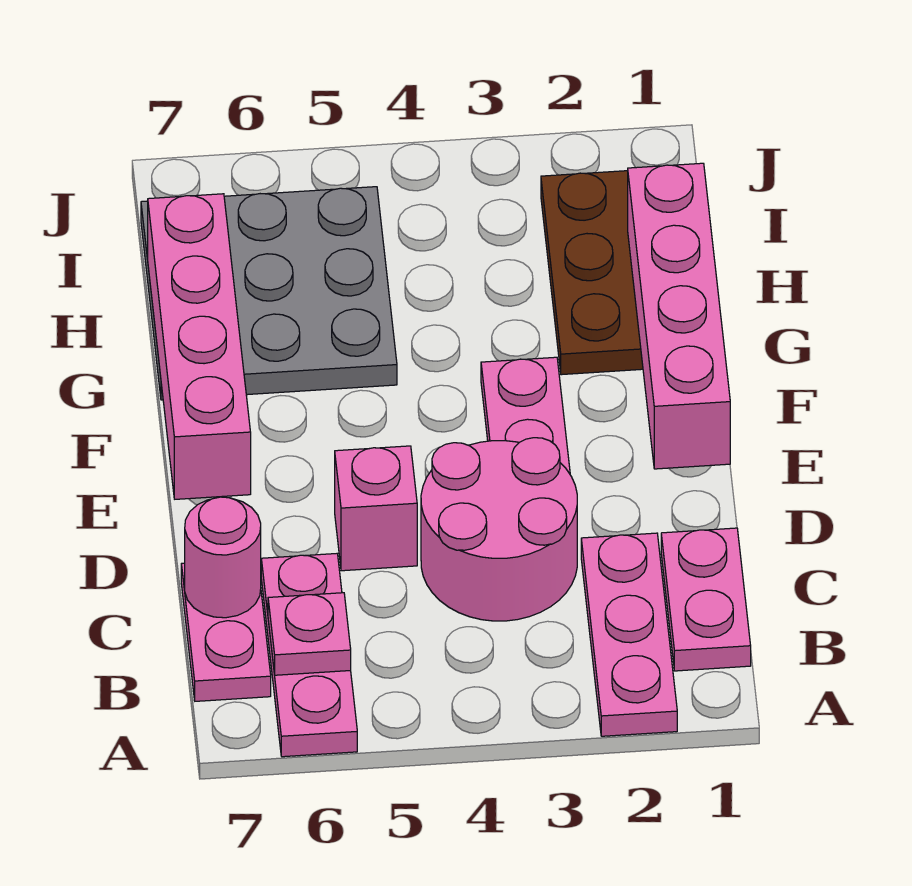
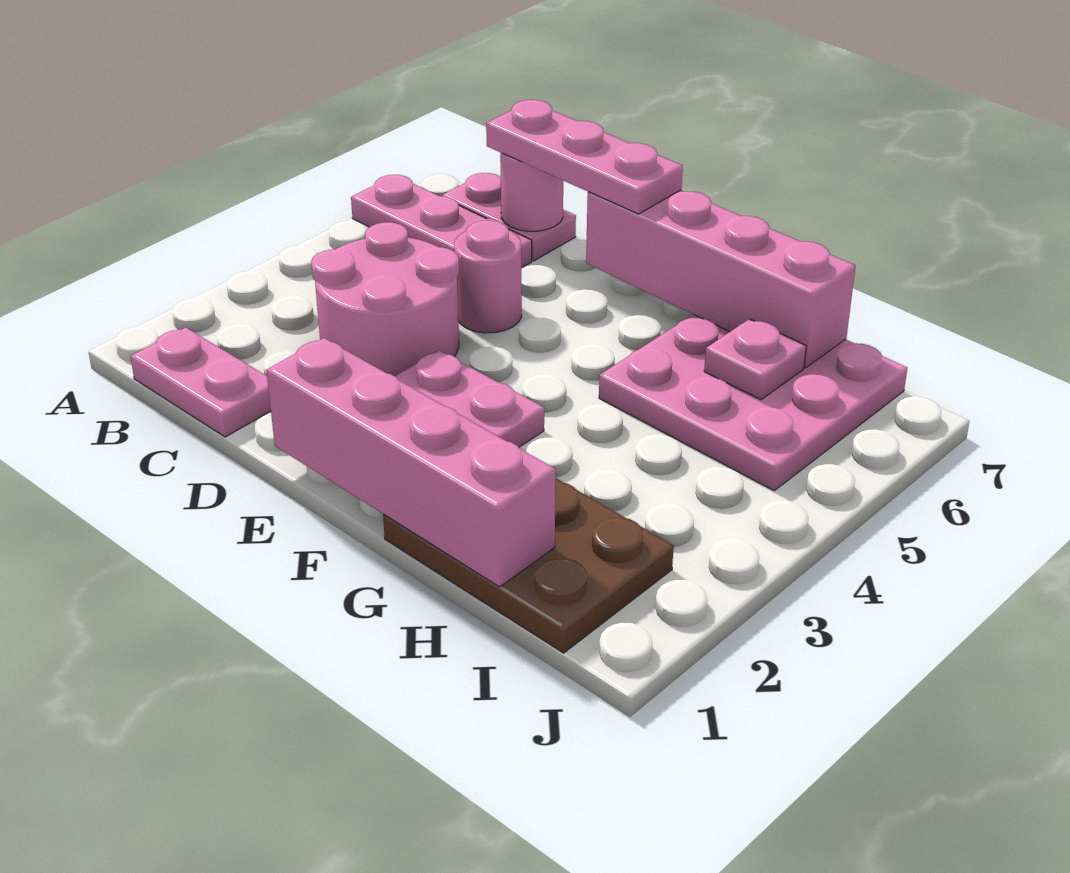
pink plate A2:C2 level 1 -> pink plate C7:E7 level 3
pink plate B6 level 2 -> pink plate H6 level 2
pink brick D5 level 1 -> pink round brick D5 level 1
grey plate G5:I7 level 1 -> pink plate G5:I7 level 1

